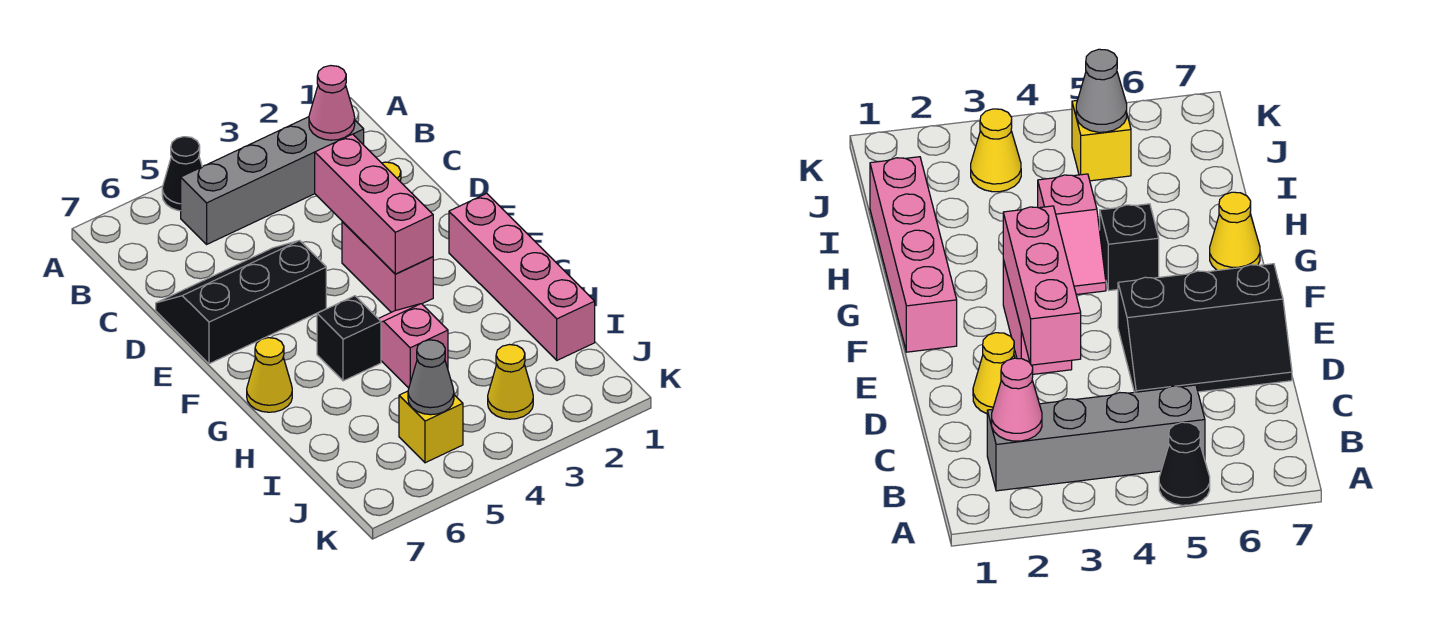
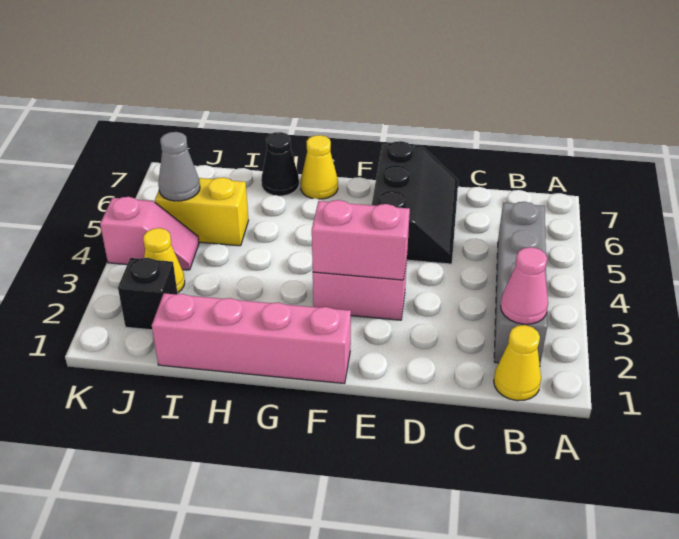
black cone A5 level 1 -> black cone H7 level 1
yellow cone D2 level 1 -> yellow cone B1 level 1
pink brick D3:F3 level 2 -> pink brick E3:F3 level 2
pink slope G4:H4 level 1 top H -> pink slope J4:K4 level 1 top K
black brick G5 level 1 -> black brick J2 level 1
yellow brick J5 level 1 -> yellow brick I5:J5 level 1

